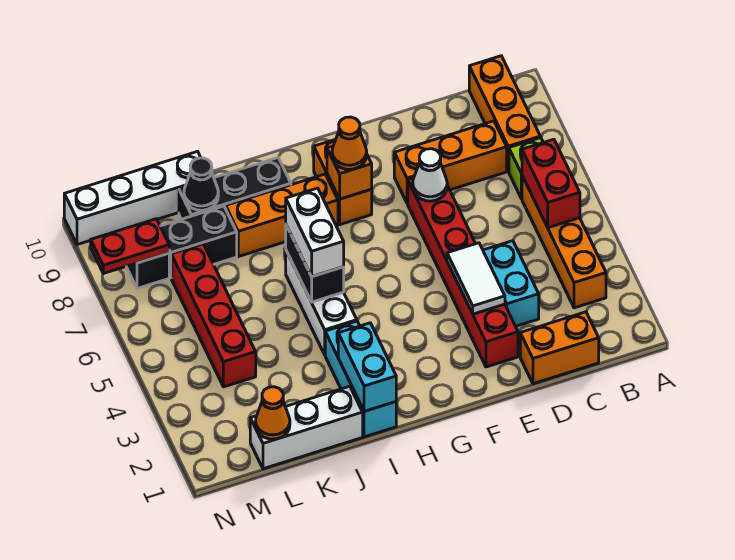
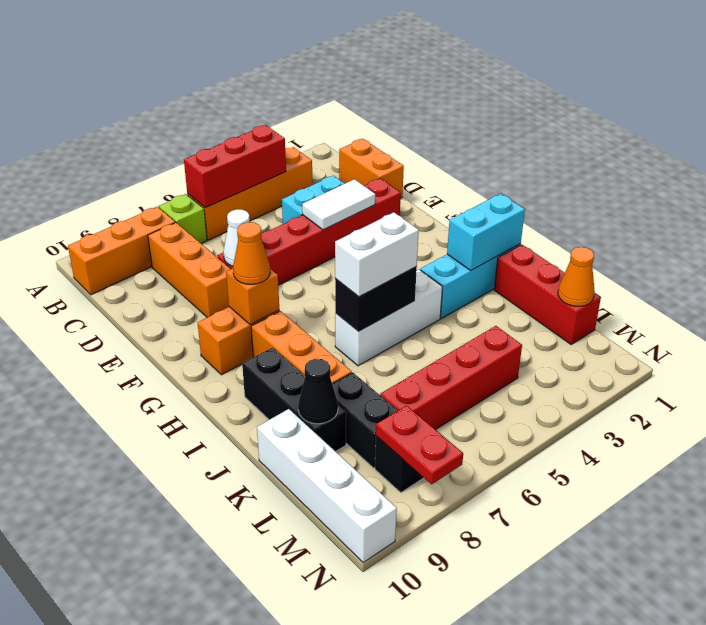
red brick B5:B6 level 2 -> red brick B4:B6 level 2
white brick J1:L1 level 1 -> red brick J1:L1 level 1

